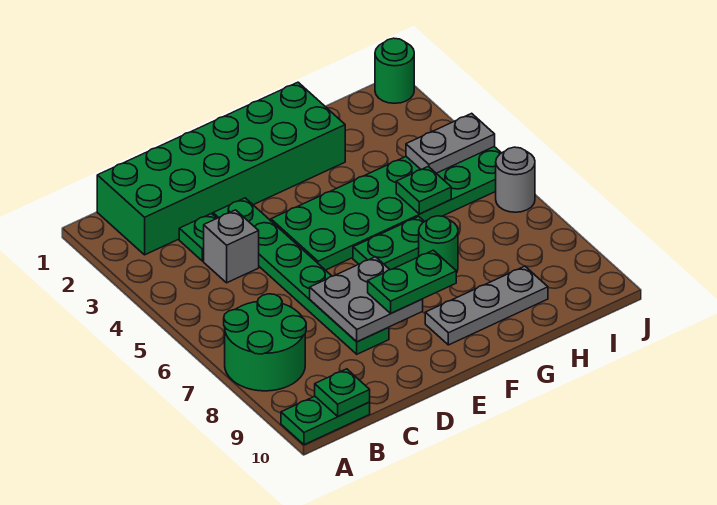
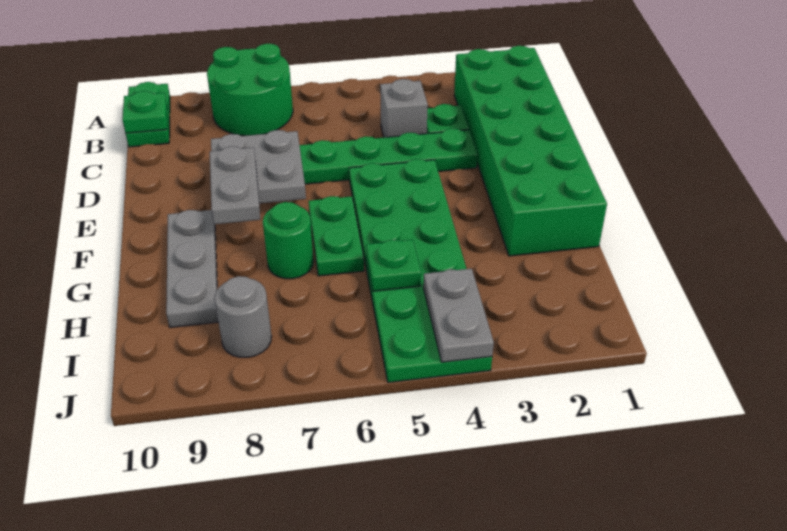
green plate E8:F8 level 3 -> grey plate E8:F8 level 3
green round brick J1 level 1 -> none
grey round brick J6 level 1 -> grey round brick I8 level 1

